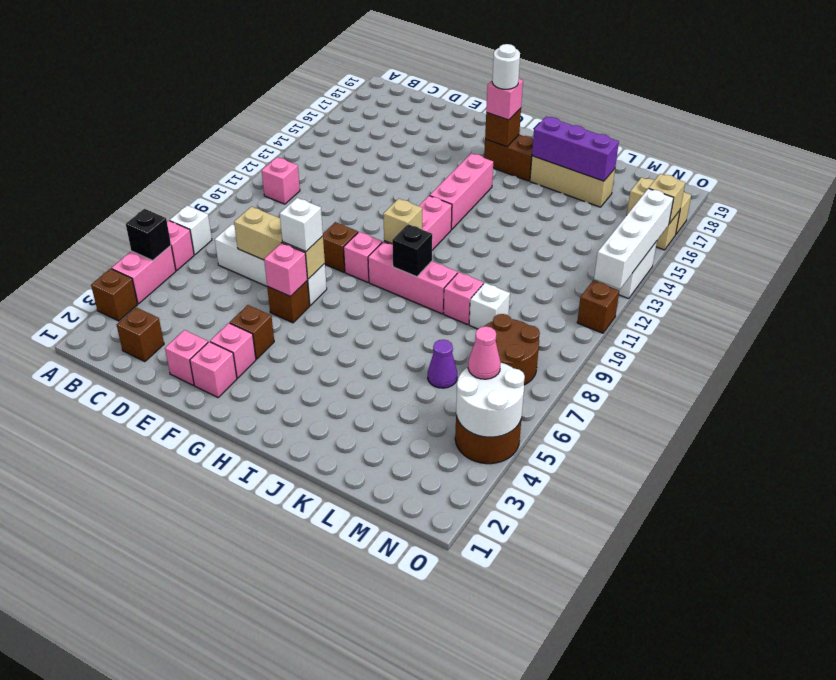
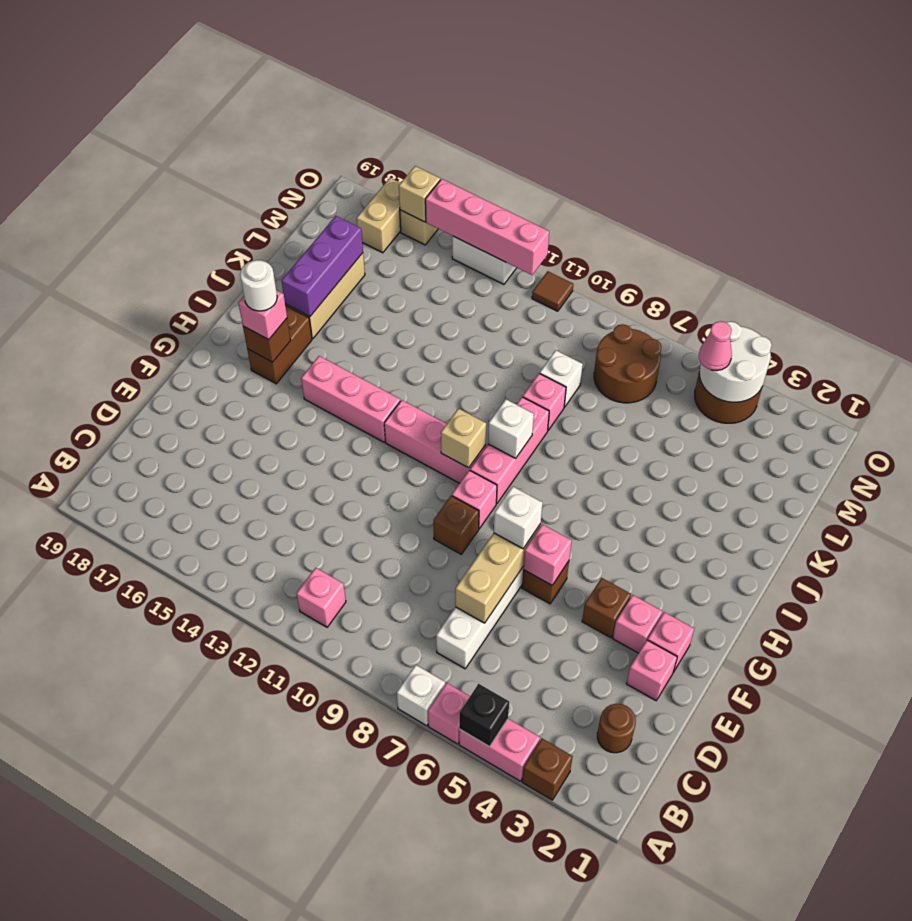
brown brick C2 level 1 -> brown round brick C2 level 1
black brick I9 level 2 -> white brick I9 level 2
purple cone L6 level 1 -> none
brown brick O11 level 1 -> brown tile O11 level 1
white brick O12:O15 level 2 -> pink brick O12:O15 level 2

